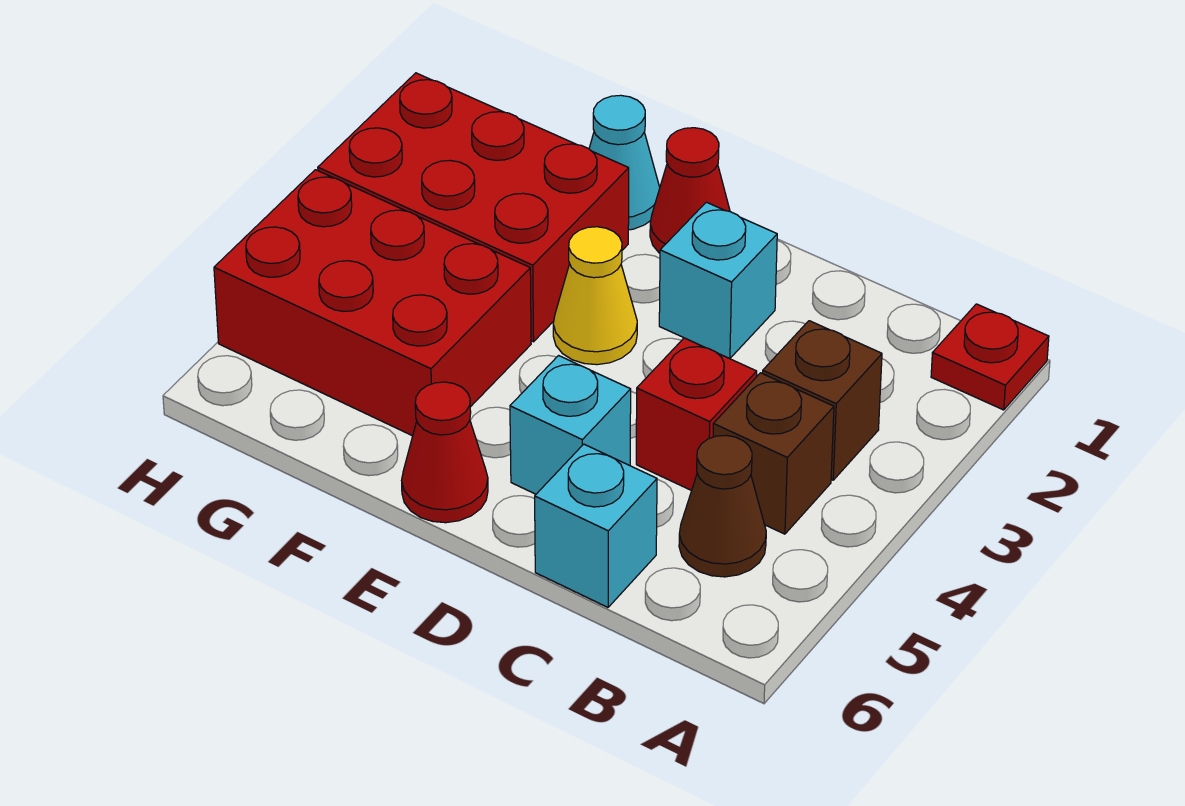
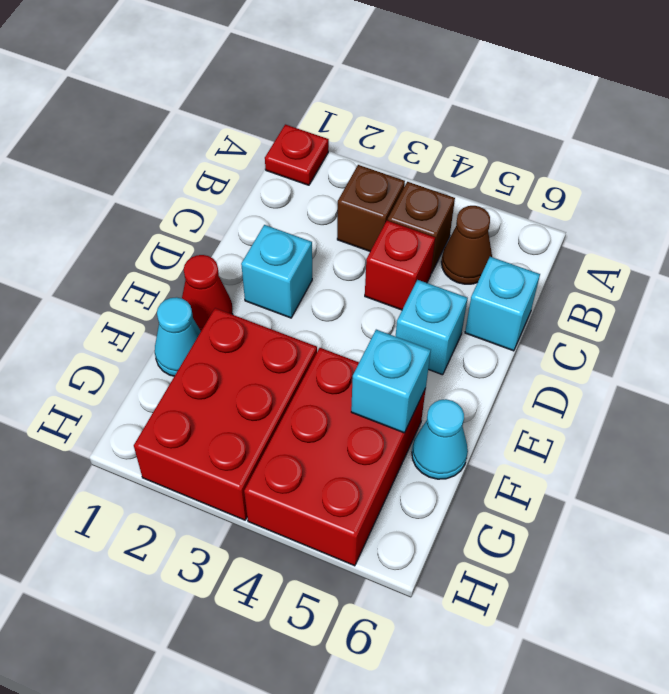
yellow cone E3 level 1 -> none
red cone E6 level 1 -> none
none -> cyan brick F5 level 2
none -> cyan cone F6 level 1

